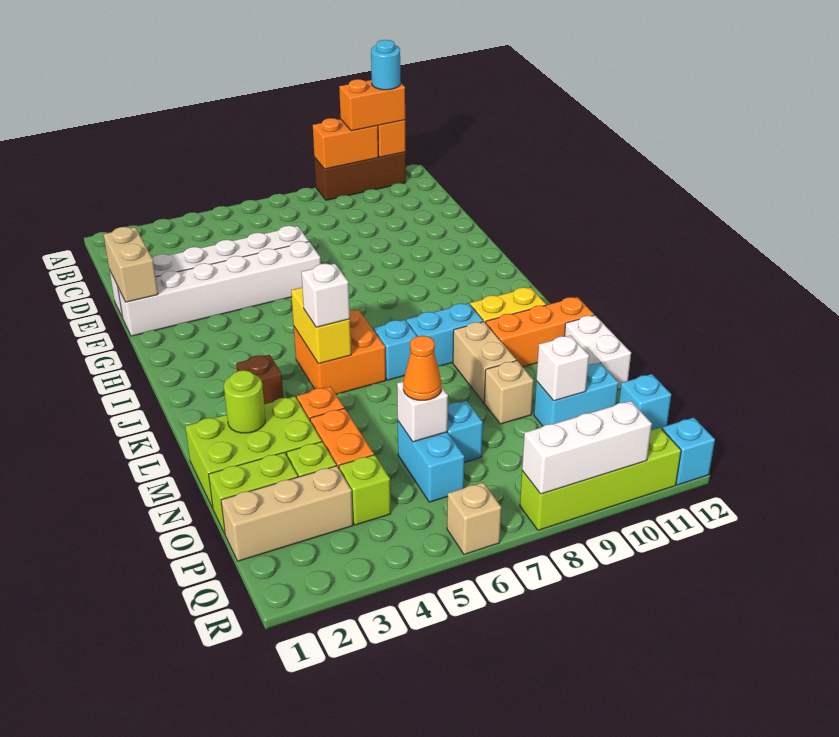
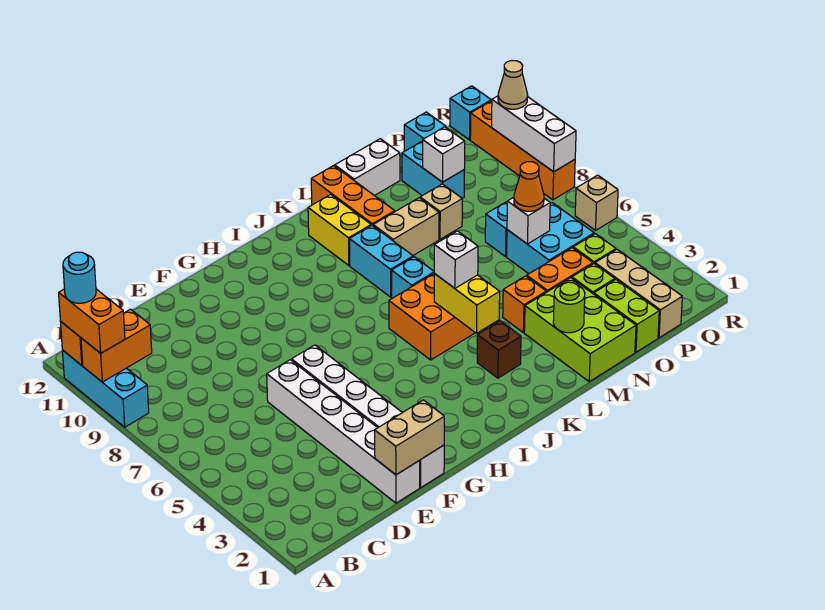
brown brick A9:A11 level 1 -> cyan brick A9:A11 level 1
orange brick A9:A10 level 2 -> orange brick A10:B10 level 2
yellow brick J5:K5 level 2 -> yellow brick K4:K5 level 2
cyan brick O6:P6 level 1 -> cyan brick O5:P6 level 1
lime brick R8:R11 level 1 -> orange brick R8:R11 level 1
none -> tan cone R10 level 3

